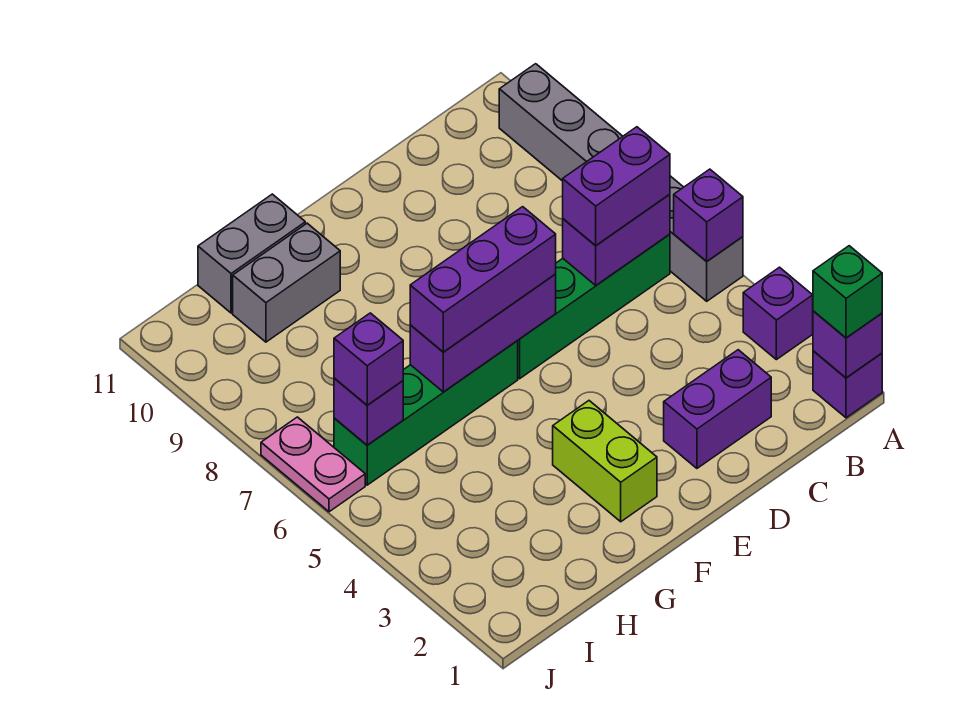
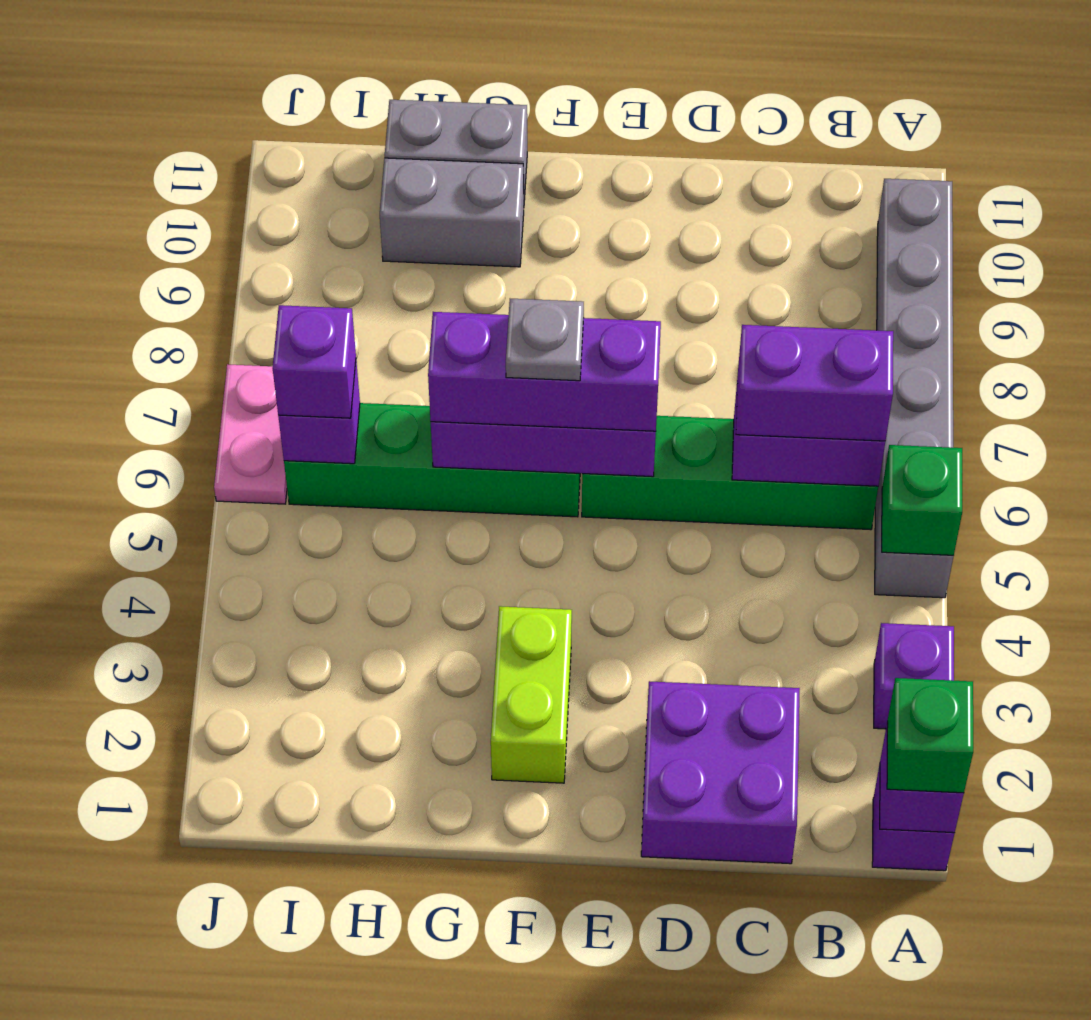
purple brick A5 level 2 -> green brick A5 level 2
purple brick C2:D2 level 1 -> purple brick C1:D2 level 1
none -> grey plate F6 level 4

